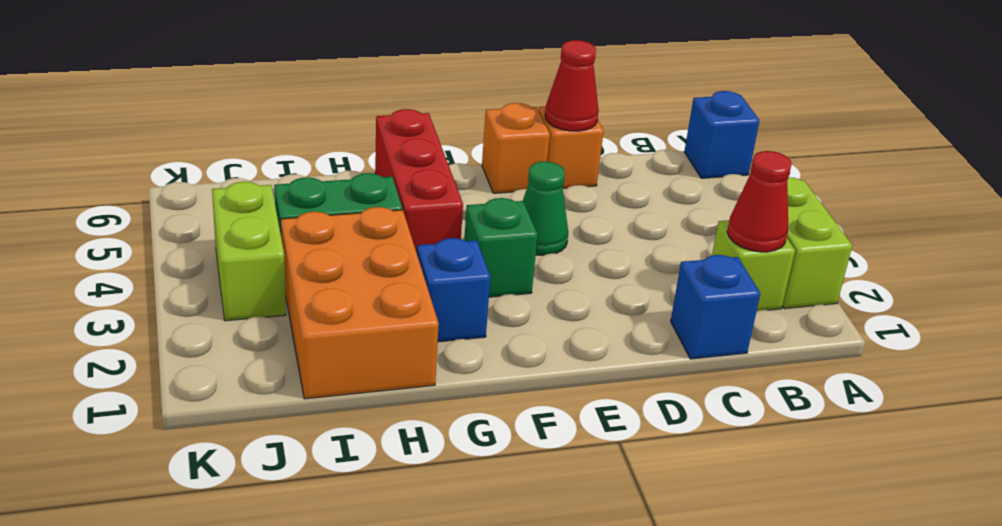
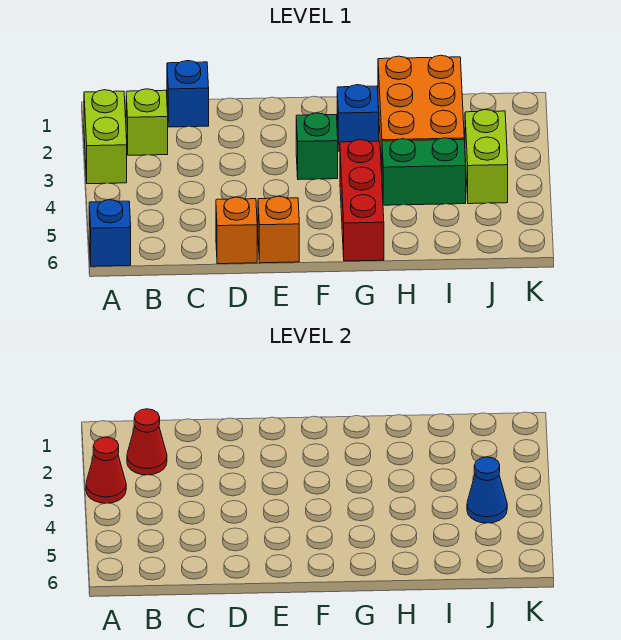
red cone D6 level 2 -> red cone A3 level 2
green cone E4 level 1 -> none
none -> blue cone J4 level 2

